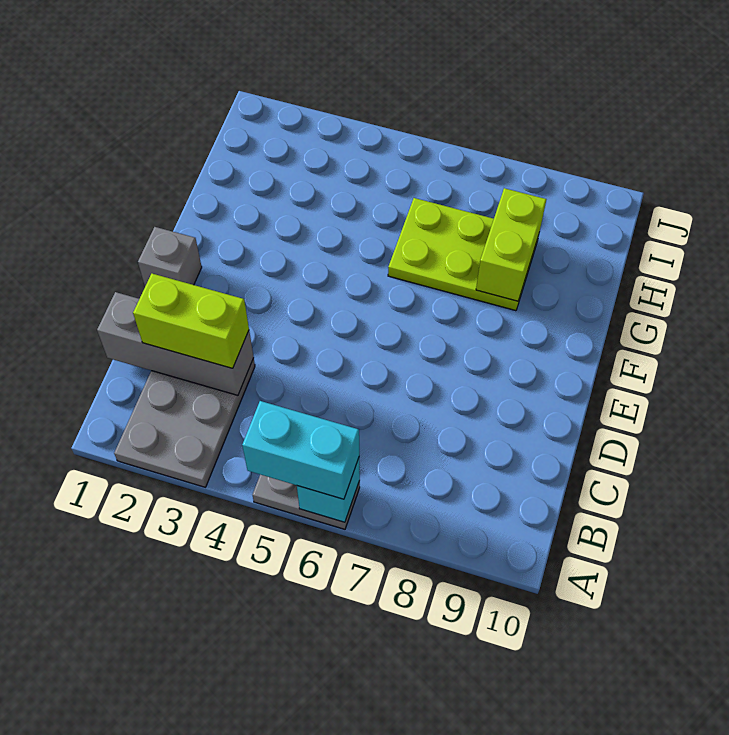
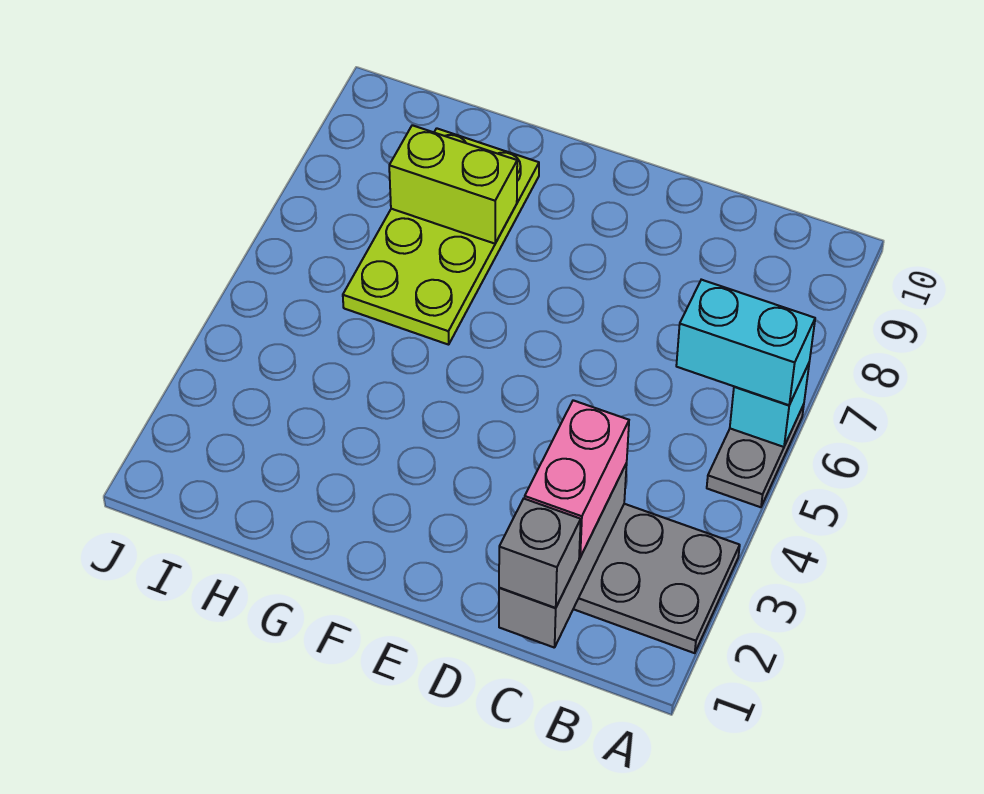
cyan brick A5:A6 level 3 -> cyan brick A6:B6 level 3
lime brick C2:C3 level 3 -> pink brick C2:C3 level 3
grey brick E1 level 1 -> grey brick C1 level 3
lime plate G6:H8 level 1 -> lime plate G6:H9 level 1

